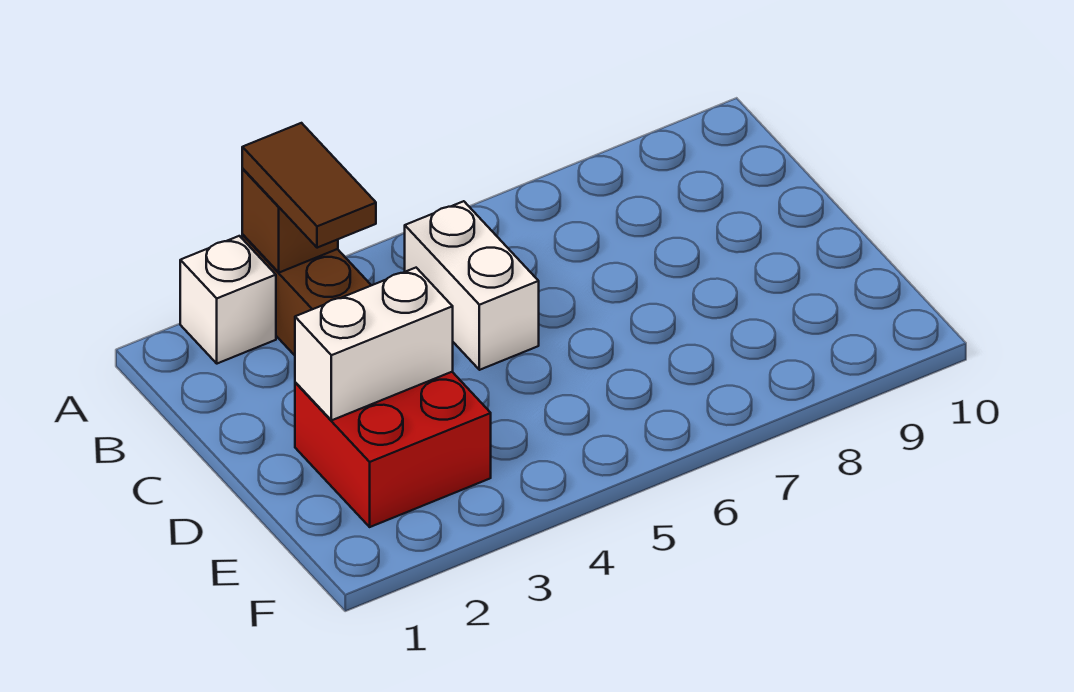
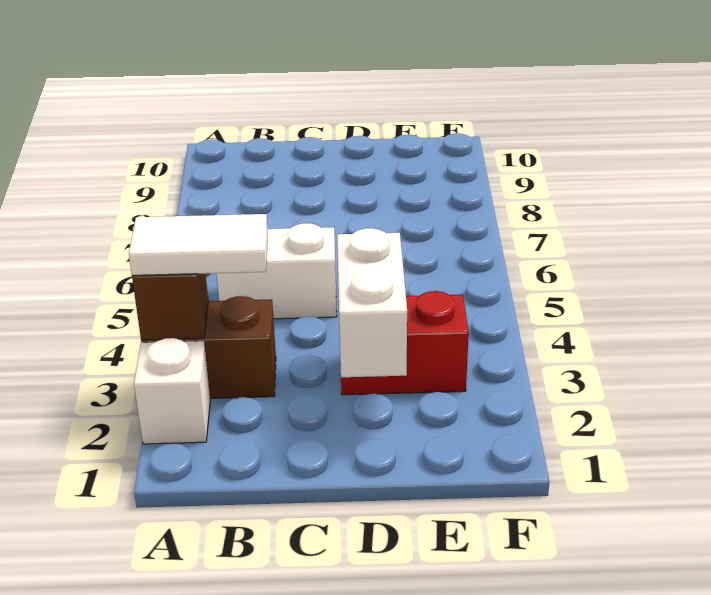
brown tile A3:B3 level 3 -> white tile A3:B3 level 3
red brick D2:E3 level 1 -> red brick D3:E3 level 1

